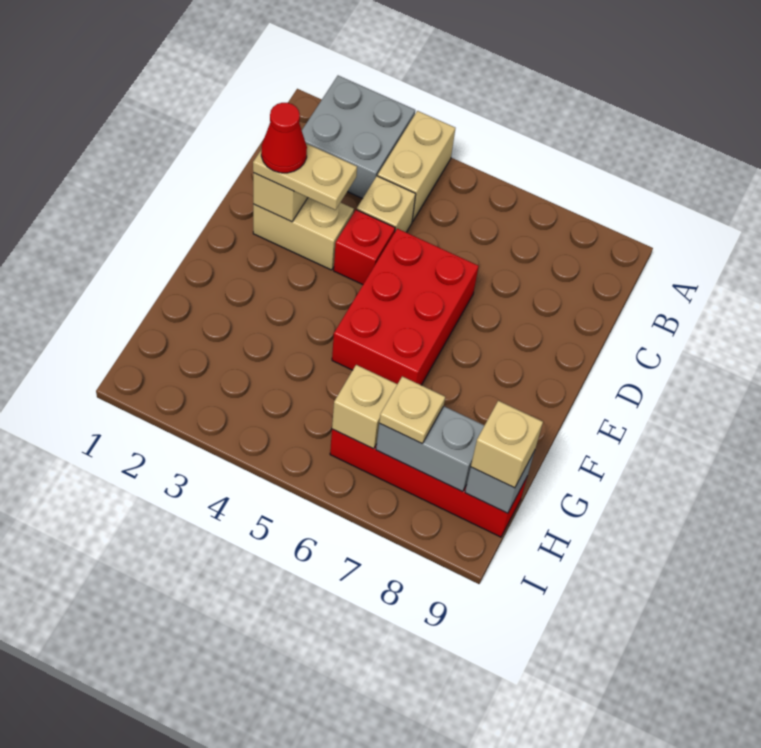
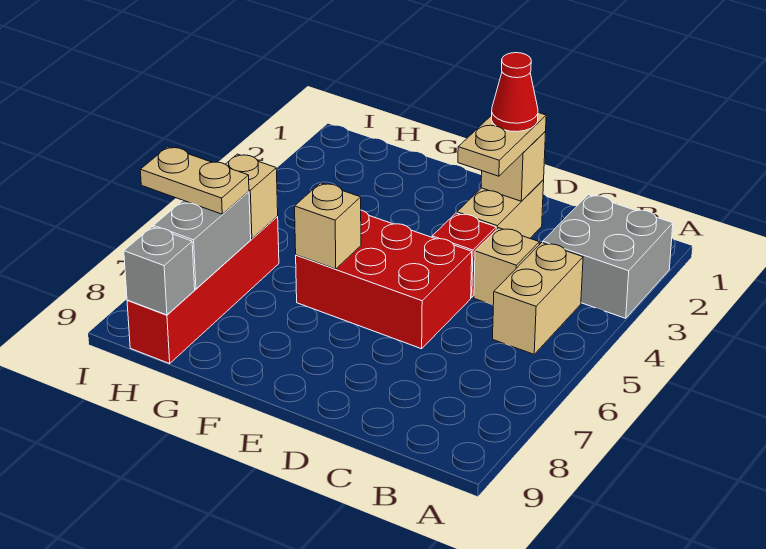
tan brick A4:B4 level 1 -> tan brick B4:B5 level 1
tan plate H7 level 3 -> tan plate H7:I7 level 3
tan brick H9 level 3 -> tan brick F6 level 2

